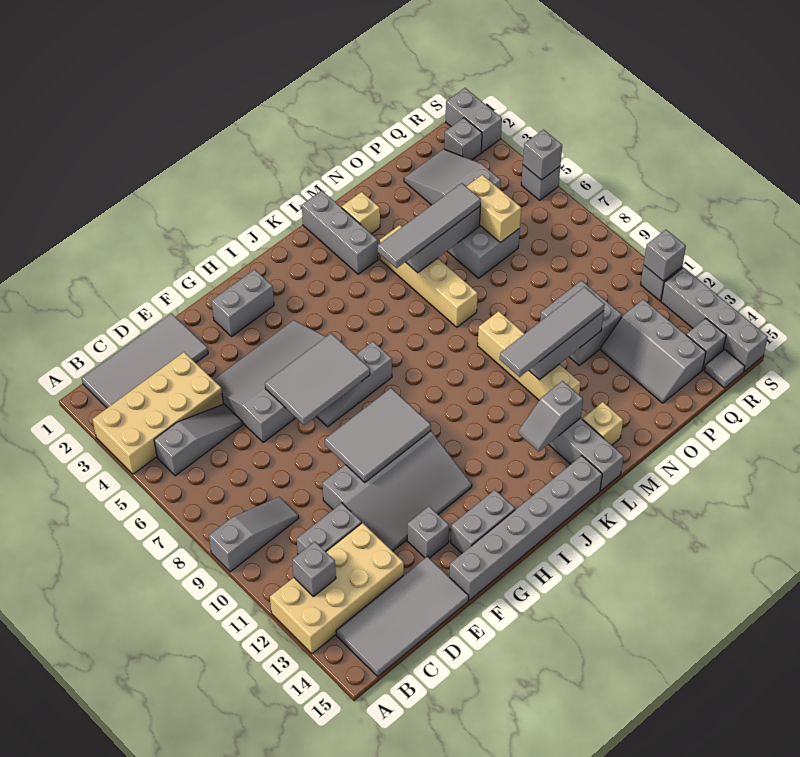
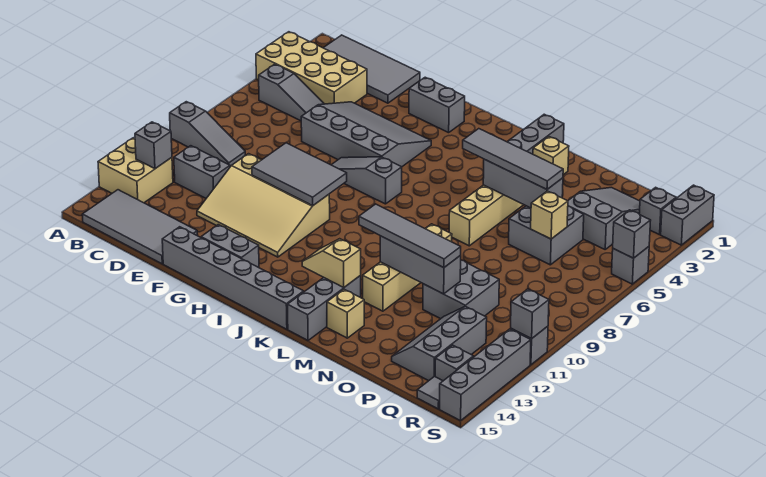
tan brick A12:D13 level 1 -> tan brick A12:B13 level 1
grey slope E10:H12 level 1 top 10 -> tan slope E10:H12 level 1 top 10
grey tile F6:H7 level 2 -> none
grey brick F13 level 1 -> none
grey slope K13:L13 level 2 top L -> tan slope K13:L13 level 2 top L
tan brick P5:P6 level 2 -> tan brick P6 level 2

